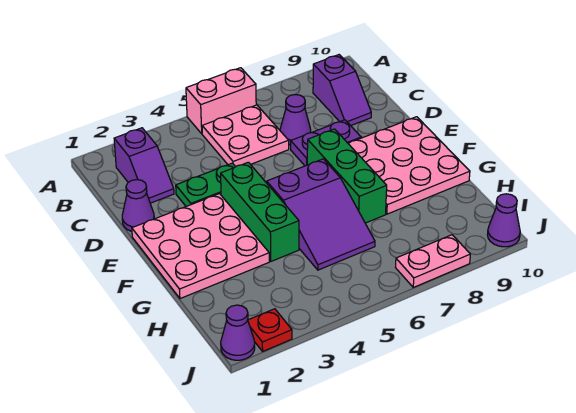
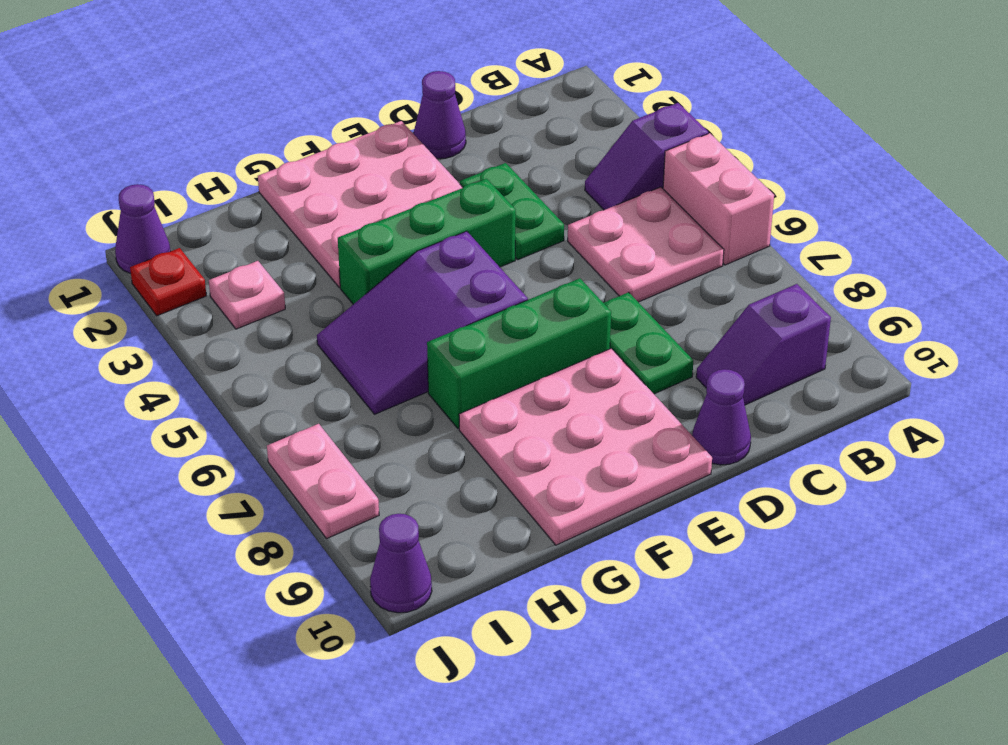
purple slope B2:C2 level 1 top B -> purple slope A4:B4 level 1 top A
purple cone C7 level 1 -> purple cone D10 level 1
purple plate D7:D8 level 1 -> green plate D7:D8 level 1
none -> pink plate I3 level 1

